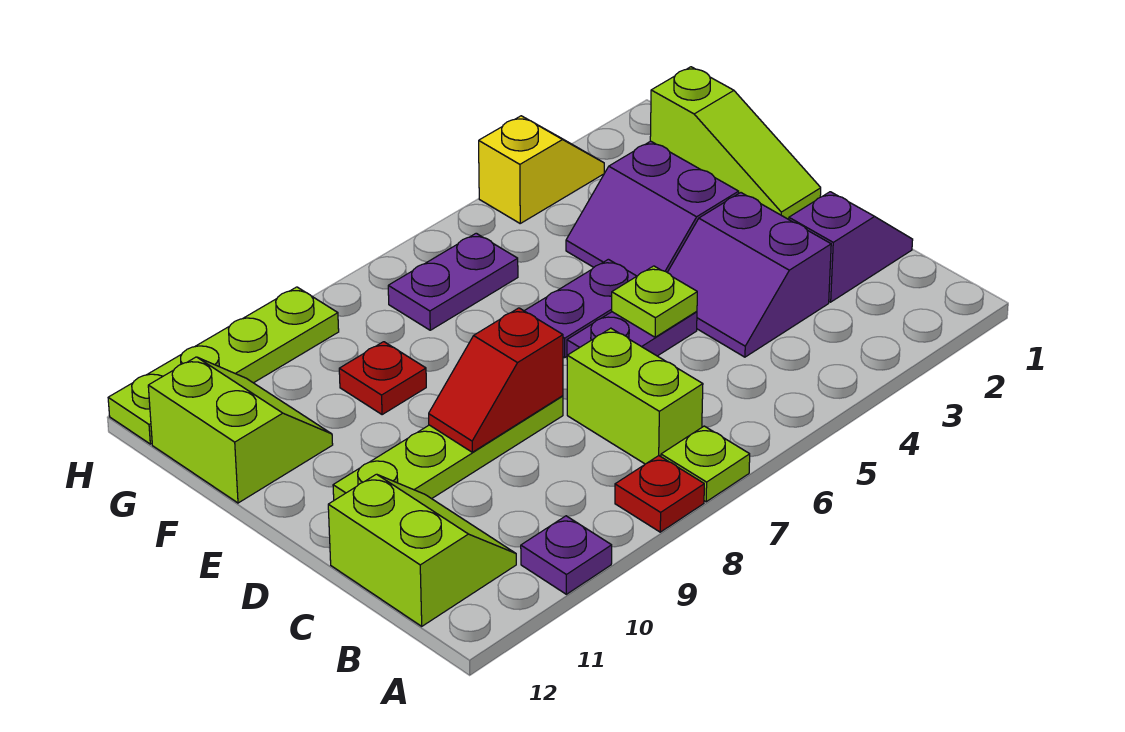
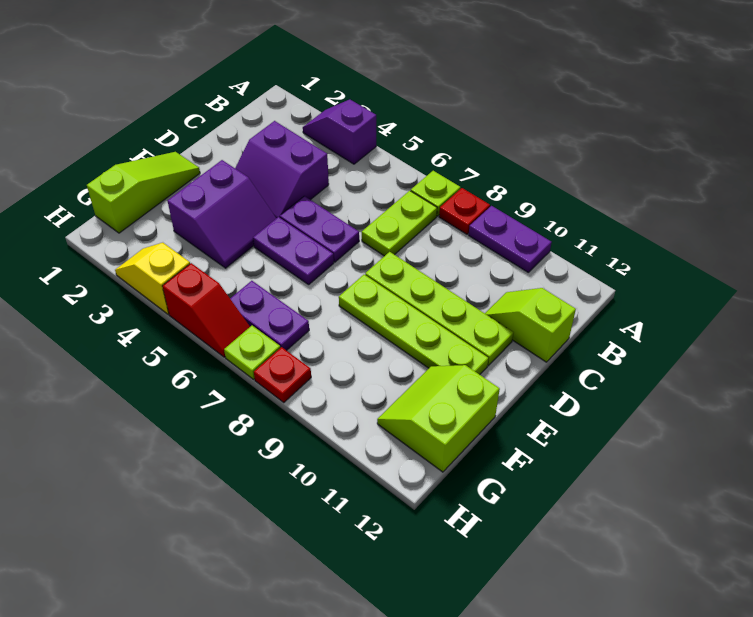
purple plate A10 level 1 -> purple plate A9:A10 level 1
lime brick B7:C7 level 1 -> lime plate B7:C7 level 1
lime slope B11:C12 level 1 top 12 -> lime slope C11:C12 level 1 top 12
purple slope C1:C2 level 1 top 2 -> purple slope A3:A4 level 1 top 4
purple slope C3:D4 level 1 top 3 -> purple slope C3:D4 level 1 top C
lime plate D5 level 2 -> lime plate H7 level 1
red slope D8:D9 level 2 top 8 -> red slope H5:H6 level 1 top 5
red plate F9 level 1 -> red plate H8 level 1
lime plate H9:H12 level 1 -> lime plate E8:E11 level 1

